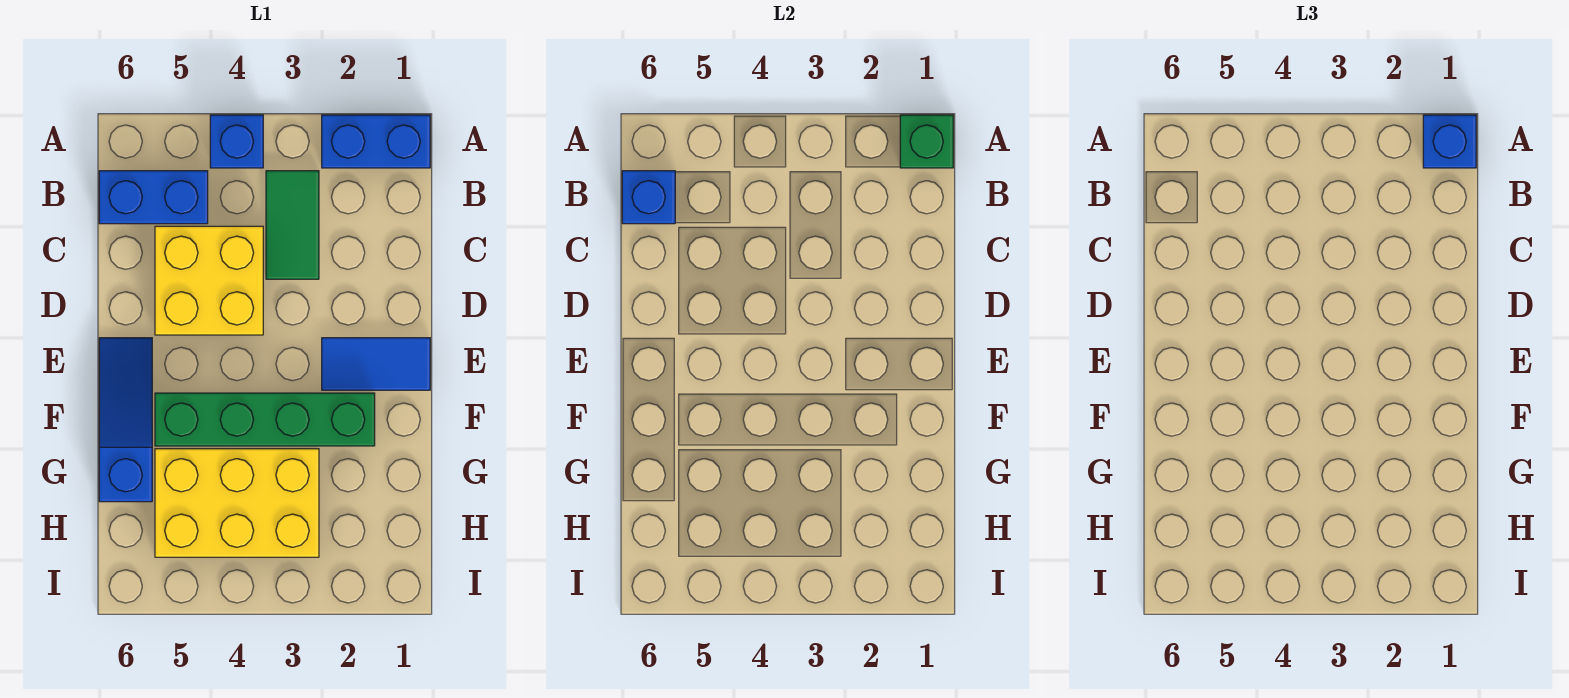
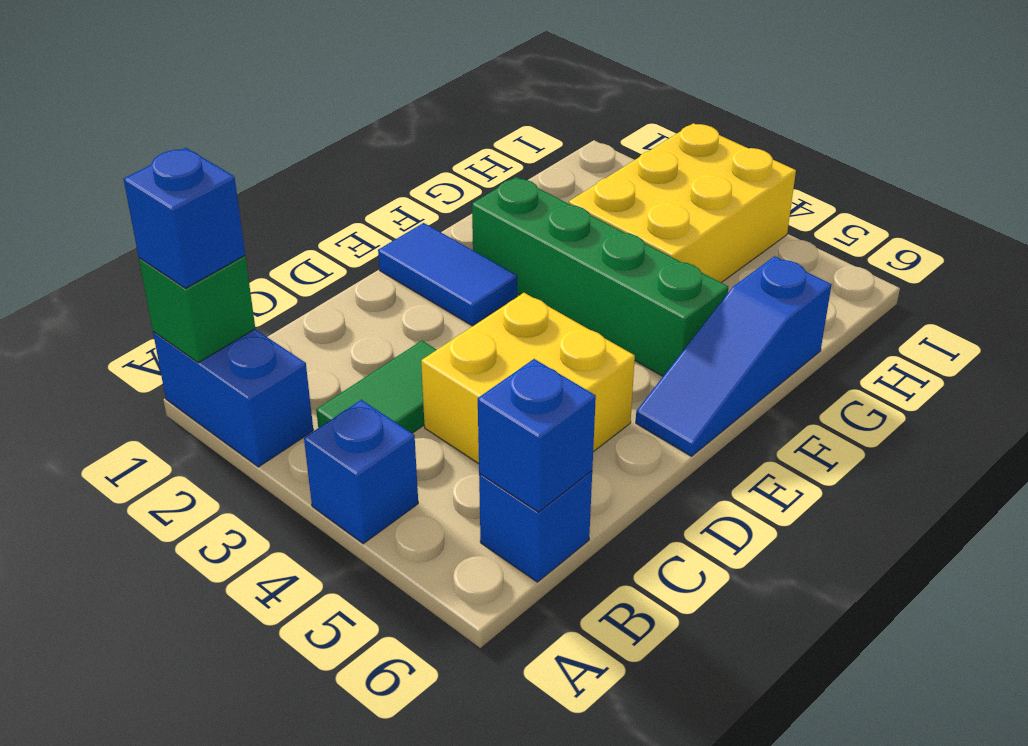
blue brick B5:B6 level 1 -> blue brick B6 level 1
yellow brick G3:H5 level 1 -> yellow brick G3:I4 level 1

